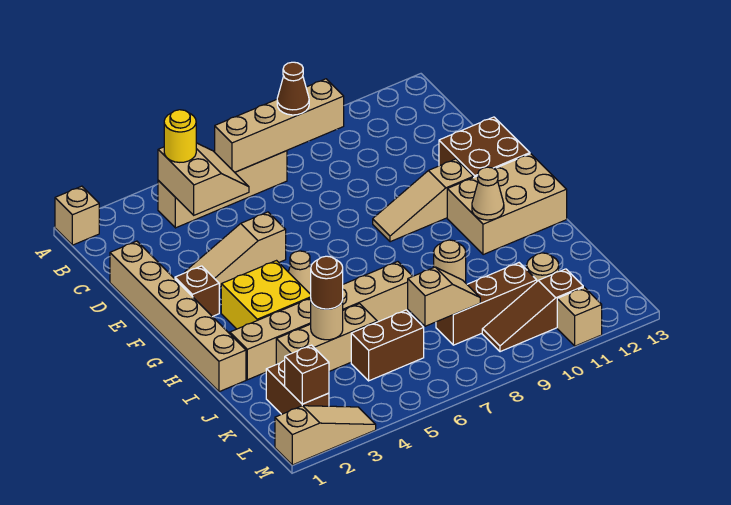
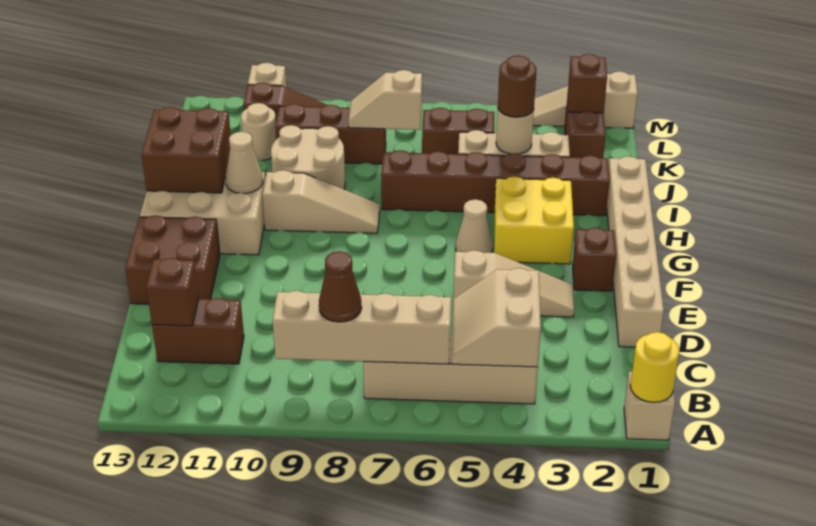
yellow round brick B4 level 3 -> yellow round brick A1 level 2
none -> brown brick C11:C12 level 1
none -> brown brick C12 level 2
tan slope F9:F11 level 1 top 11 -> tan slope H8:H10 level 1 top 10
none -> brown brick H12:I13 level 2
tan brick I2:I7 level 1 -> brown brick I2:I7 level 1
tan round brick I9 level 1 -> tan round brick I9:J10 level 1

